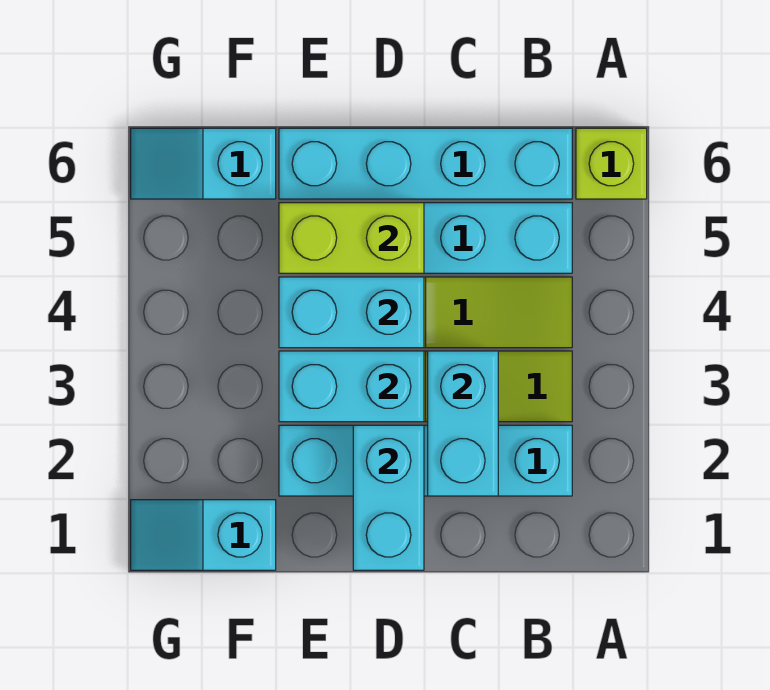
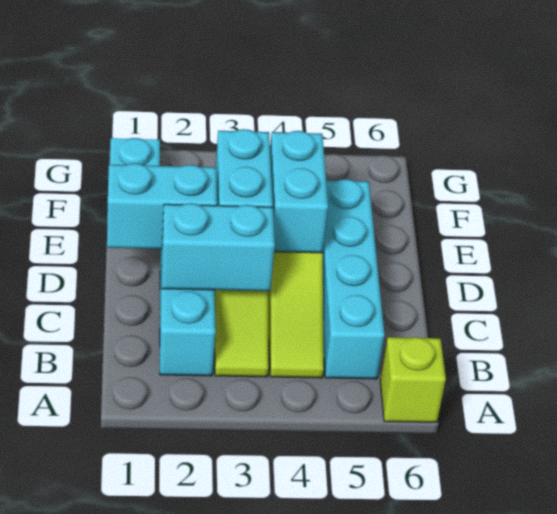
cyan brick B6:E6 level 1 -> none
lime brick D5:E5 level 2 -> none
cyan slope F6:G6 level 1 top F -> none

